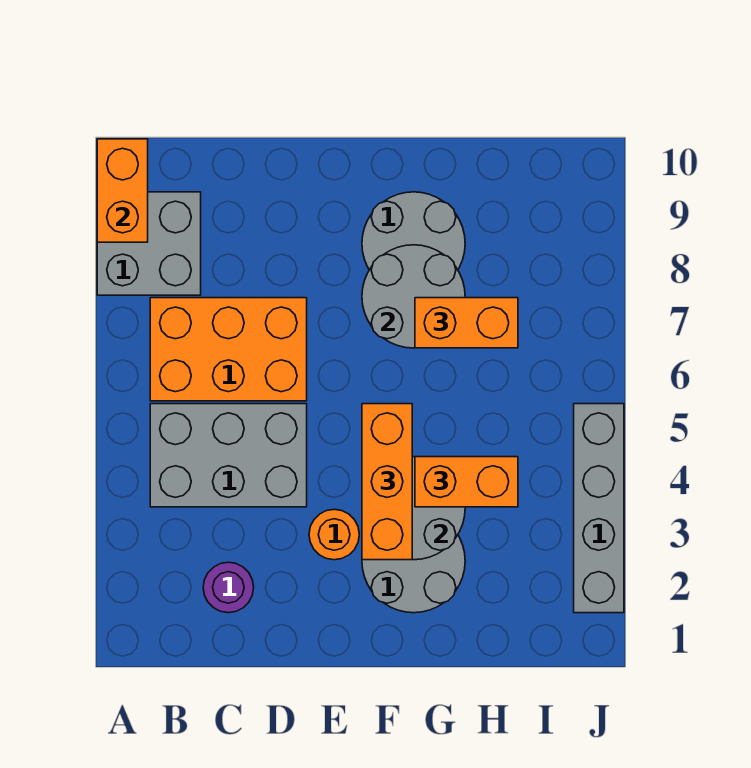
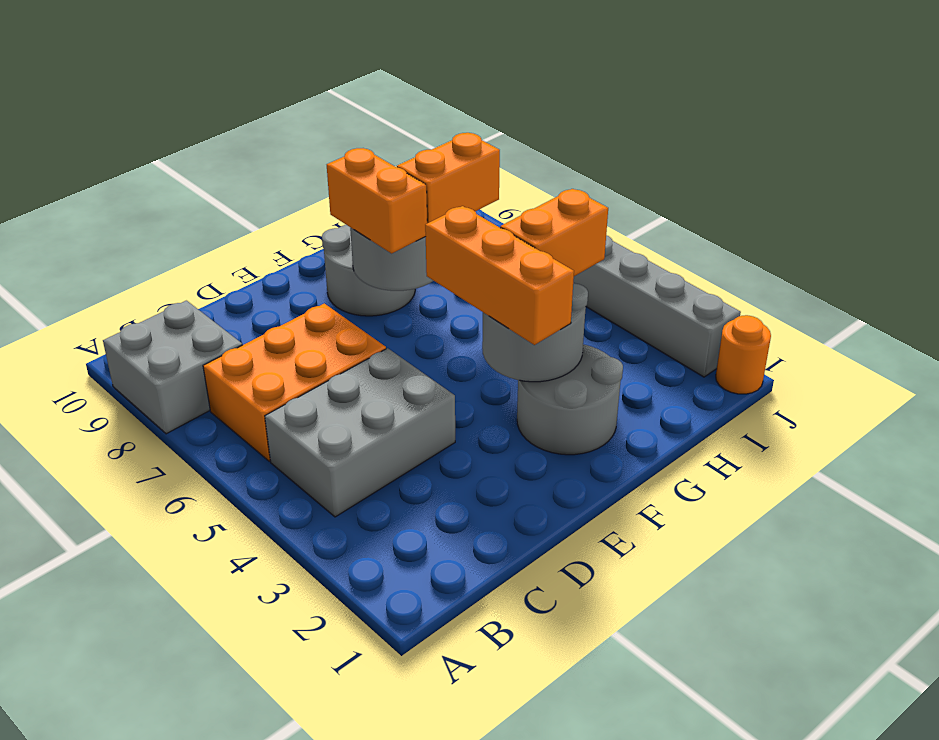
orange brick A9:A10 level 2 -> orange brick F7:F8 level 3
purple round brick C2 level 1 -> none
orange round brick E3 level 1 -> orange round brick J1 level 1

